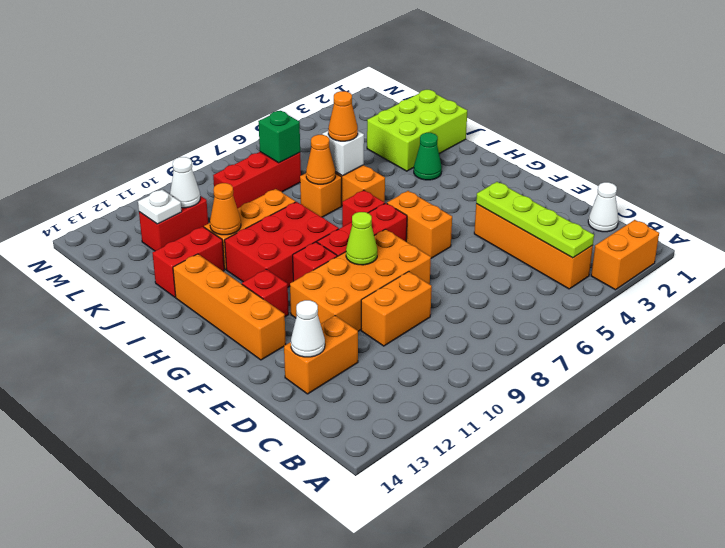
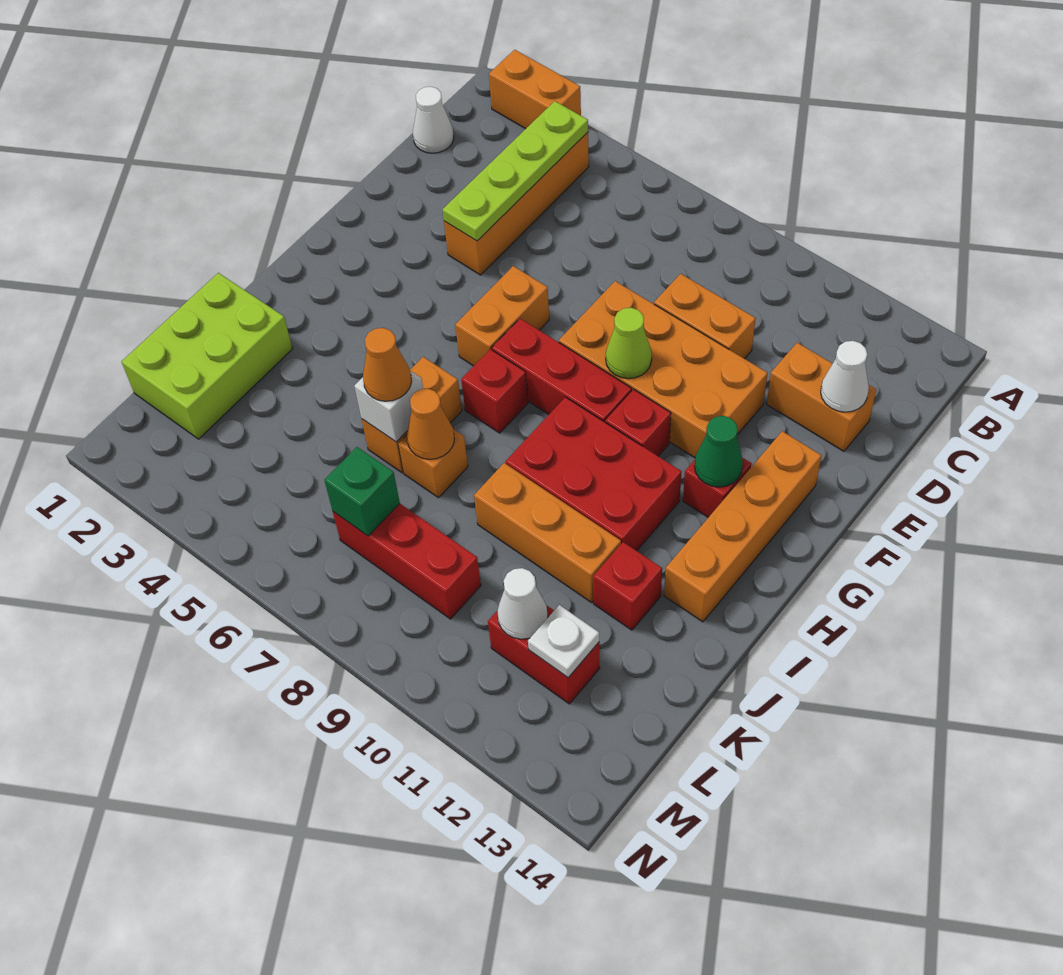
green cone I3 level 1 -> green cone G12 level 2
lime brick J1:K3 level 1 -> lime brick J1:L2 level 1
orange cone J11 level 2 -> none
red brick J12:J13 level 1 -> red brick J12 level 1

